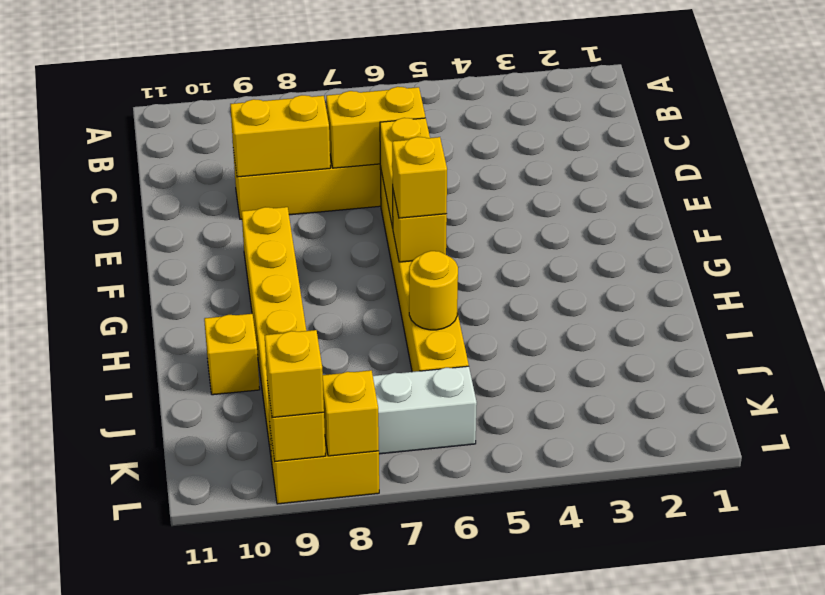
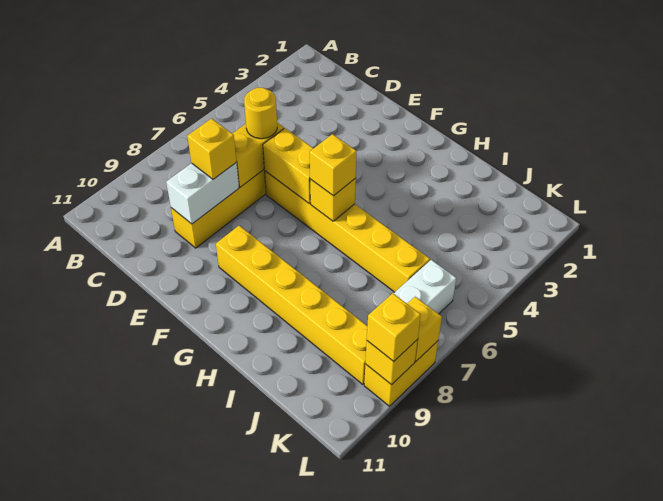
yellow brick D8:D9 level 2 -> white brick D8:D9 level 2
yellow round brick I6 level 2 -> yellow round brick D6 level 3
yellow brick I10 level 1 -> yellow brick D8 level 3

